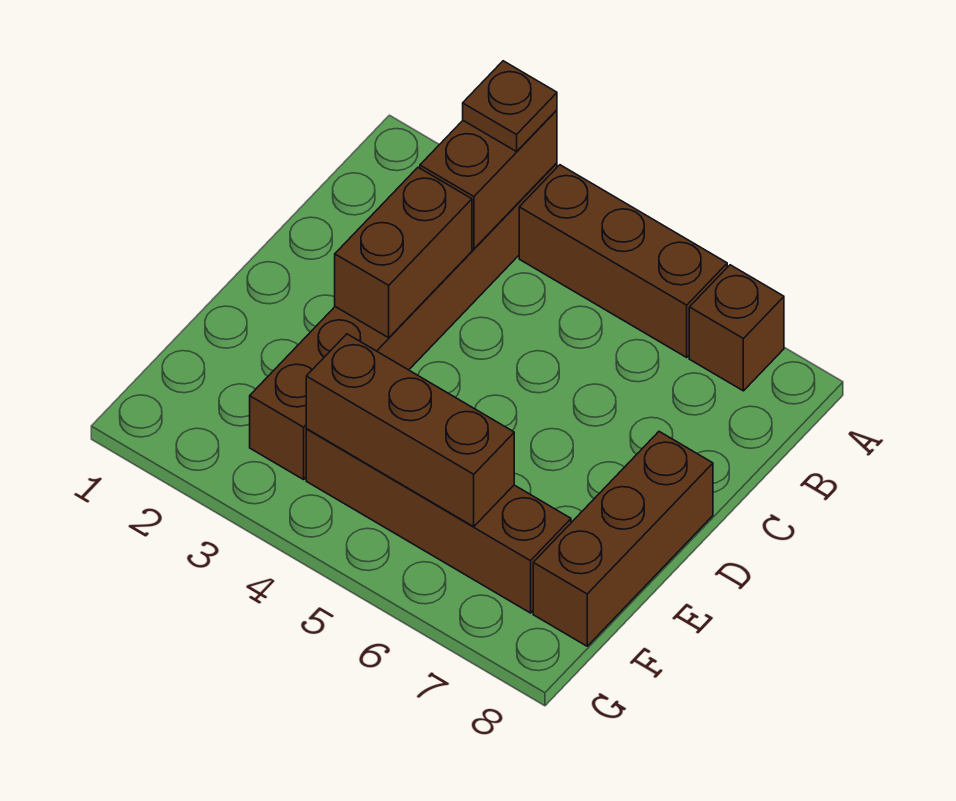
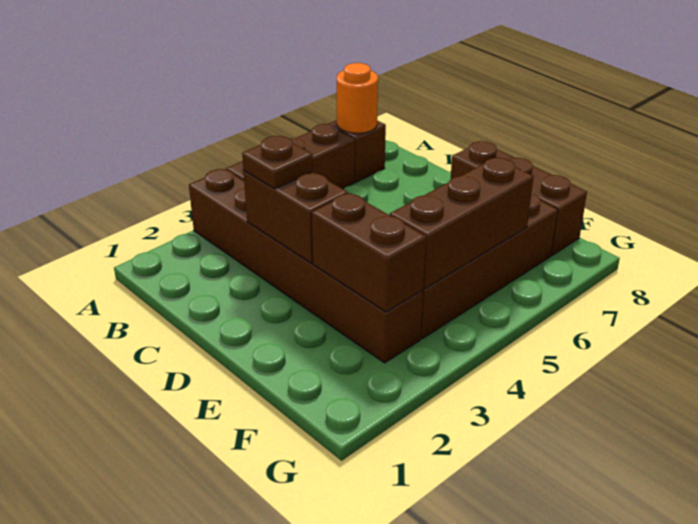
brown brick A3:B3 level 2 -> brown brick E3:F3 level 2
brown plate A3 level 3 -> brown plate C3 level 3
none -> orange round brick A7 level 2

